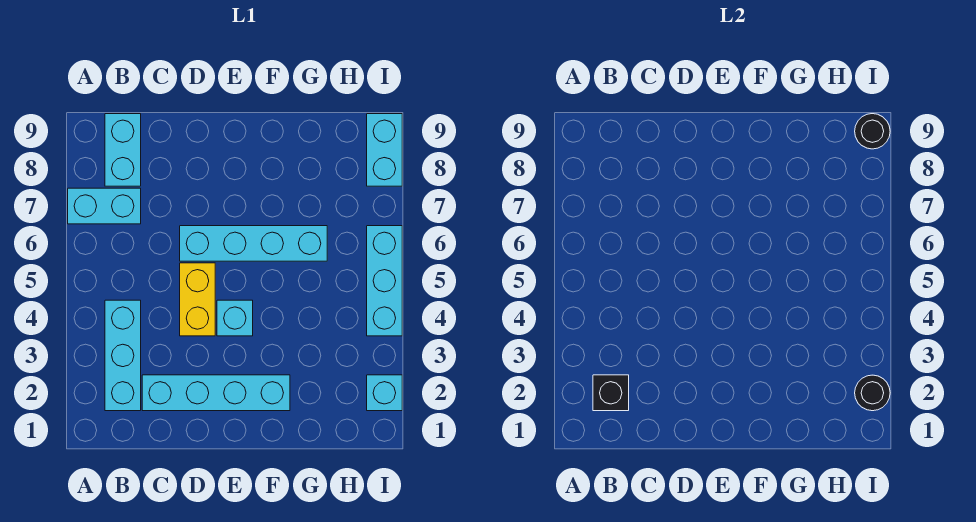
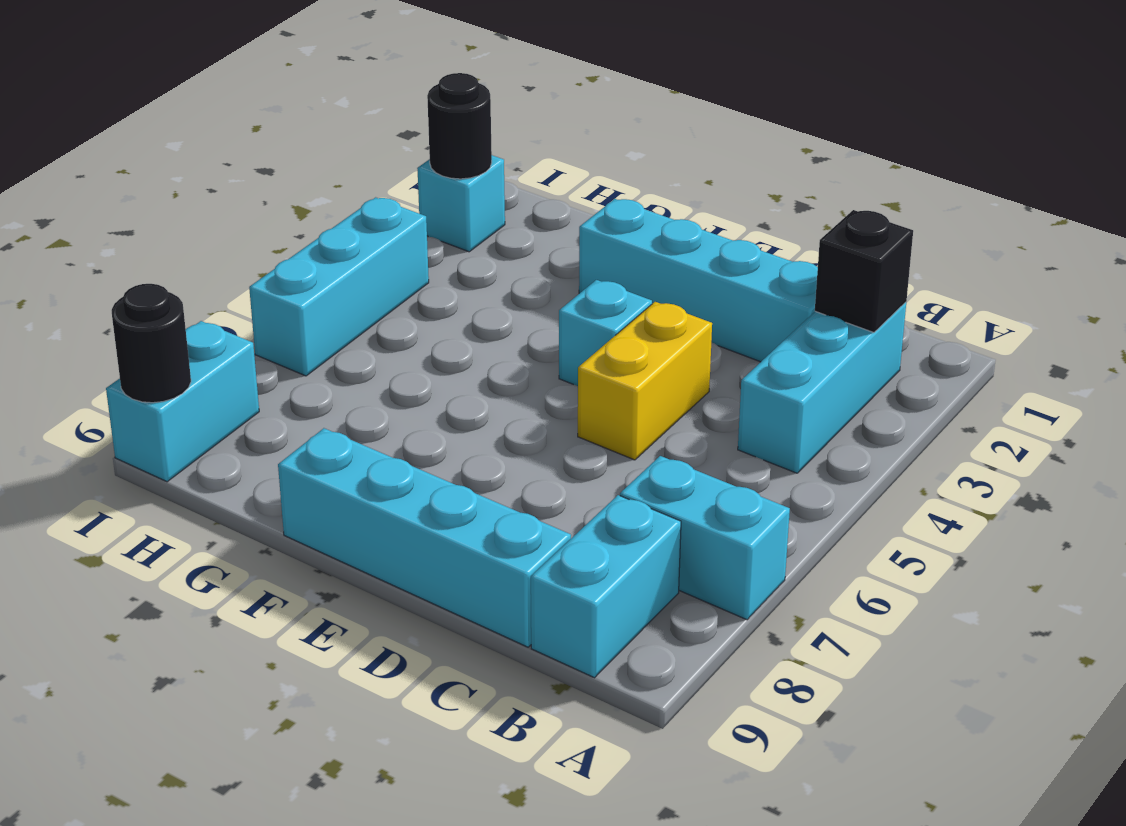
cyan brick D6:G6 level 1 -> cyan brick C9:F9 level 1

